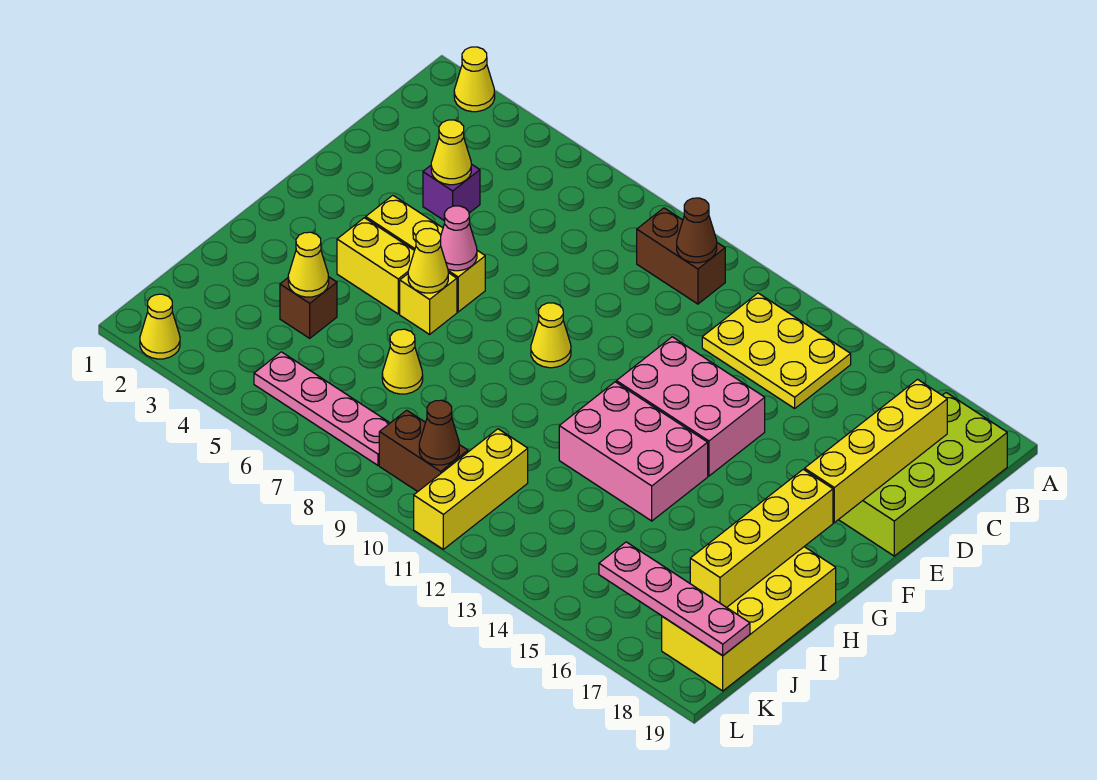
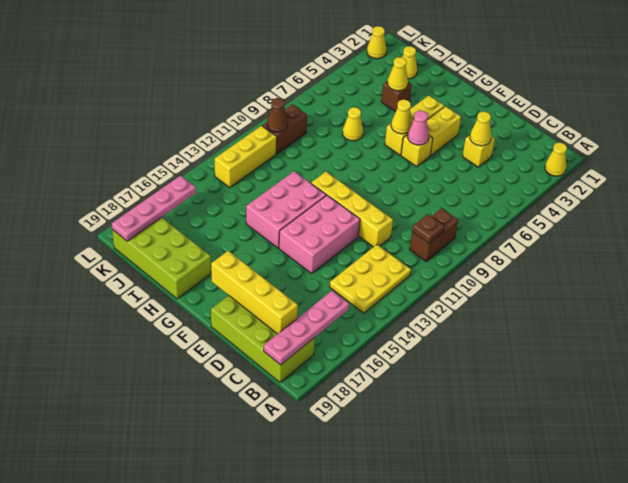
brown cone B10 level 2 -> brown plate B10 level 2
purple brick D4 level 1 -> yellow brick D4 level 1
yellow cone F9 level 1 -> yellow cone J2 level 1
yellow brick G18:J18 level 2 -> yellow brick D11:G11 level 1
yellow brick H18:K19 level 1 -> lime brick H18:K19 level 1
yellow brick J11:L11 level 1 -> yellow brick K11:K13 level 1
pink plate K5:K8 level 1 -> pink plate B16:B19 level 2

